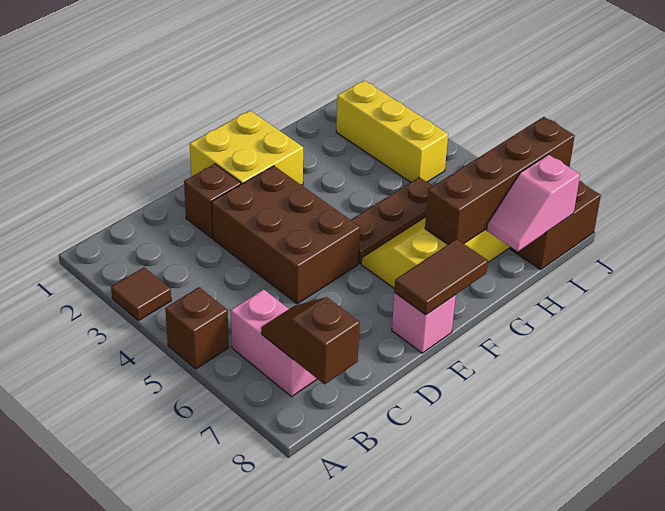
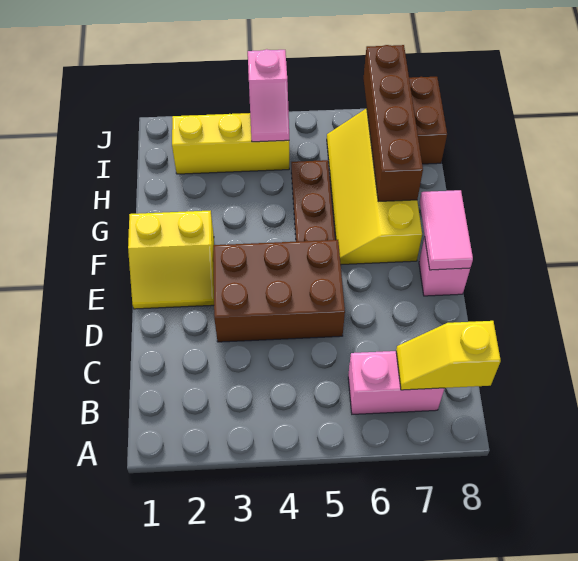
brown tile A3 level 1 -> none
brown brick A5 level 1 -> none
brown slope B7:B8 level 2 top 8 -> yellow slope B7:B8 level 2 top 8
brown brick D2 level 1 -> none
yellow brick E1:F2 level 1 -> yellow slope E1:F2 level 1 top F
brown tile E8:F8 level 2 -> pink tile E8:F8 level 2
pink slope H8:I8 level 2 top I -> pink slope I4:J4 level 2 top J

